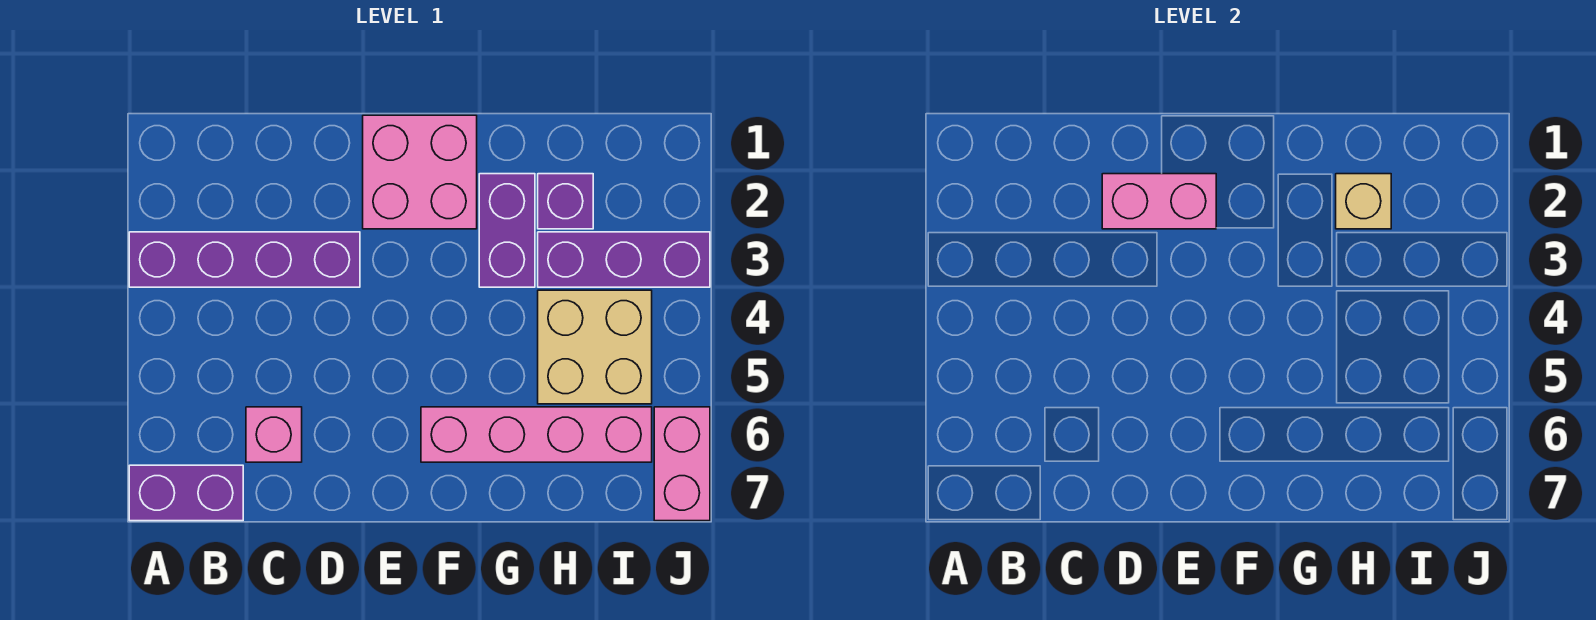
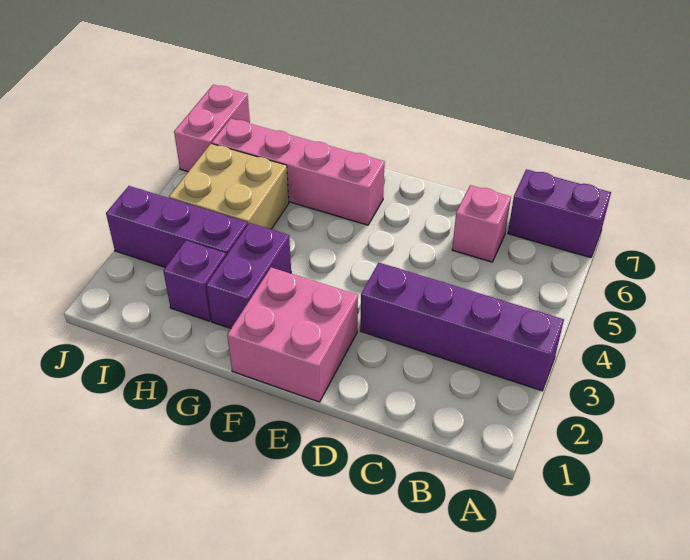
pink brick D2:E2 level 2 -> none
tan brick H2 level 2 -> none

